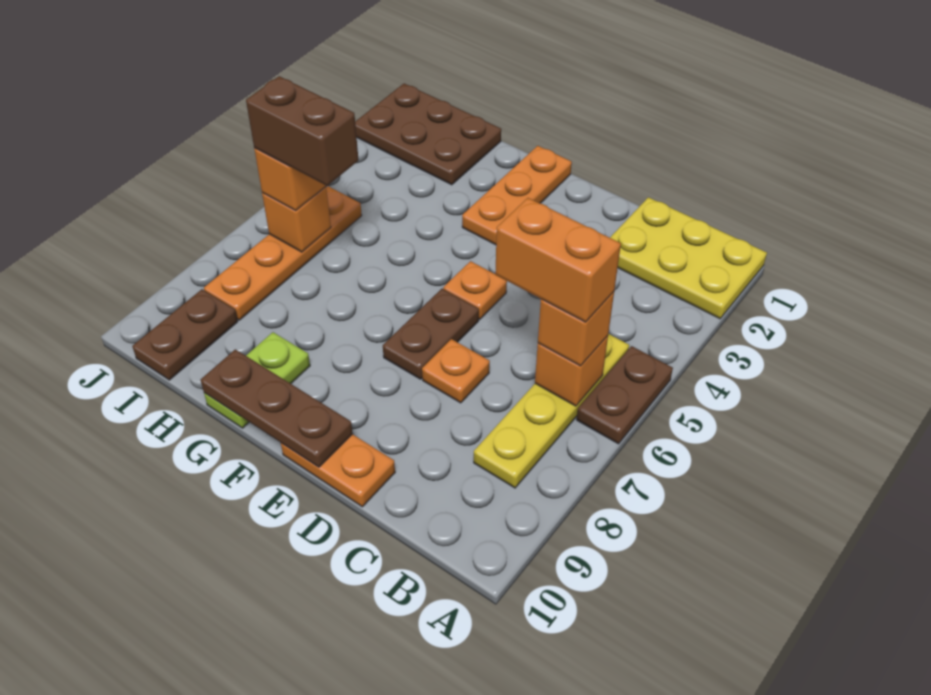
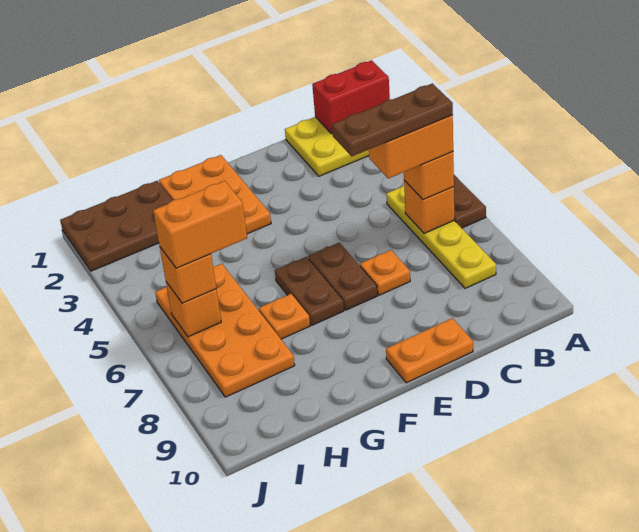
none -> red brick A1:B1 level 2
orange plate E5 level 1 -> orange plate G7 level 1
brown plate E10:G10 level 2 -> brown plate B6:D6 level 5
orange plate F1:F3 level 1 -> orange plate F1:G3 level 1
lime plate G9:G10 level 1 -> none
brown brick H6:I6 level 4 -> orange brick H6:I6 level 4
orange plate I5:I8 level 1 -> orange plate H5:I8 level 1
brown plate I9:I10 level 1 -> brown plate F6:F7 level 1

